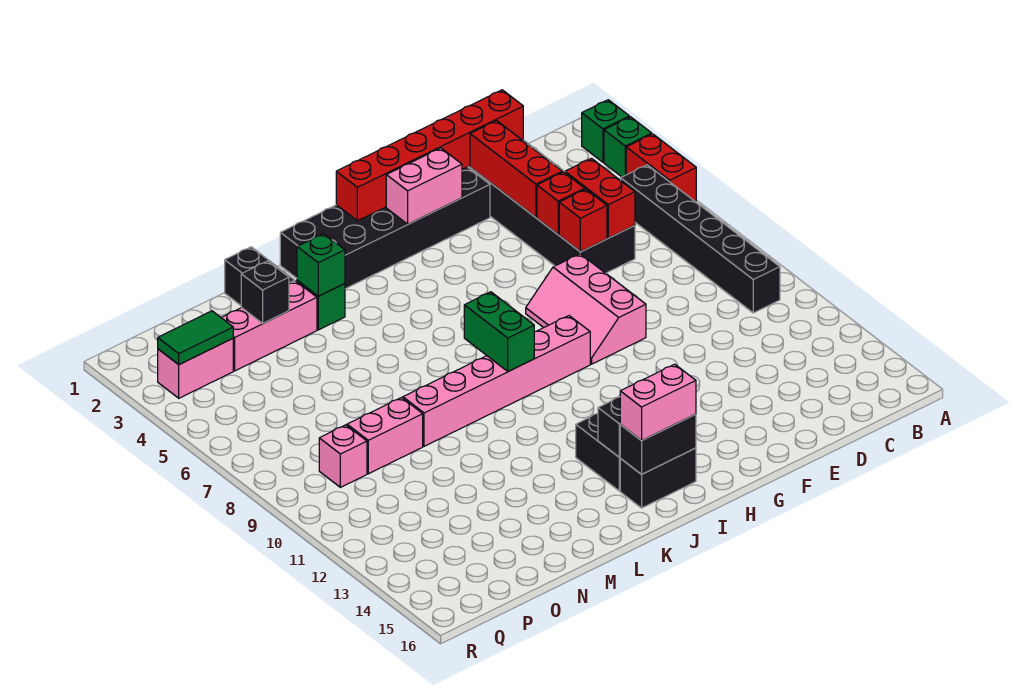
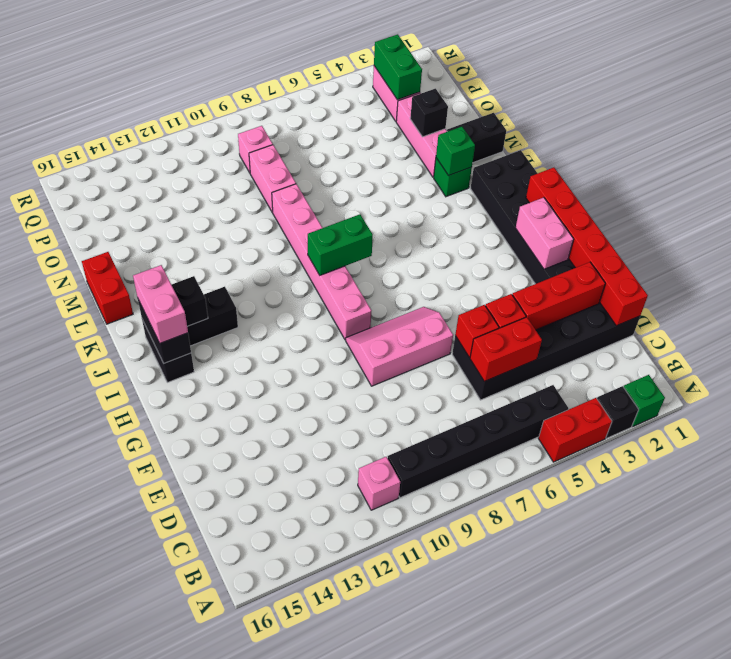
green brick A3 level 1 -> black brick A3 level 1
none -> pink brick B11 level 1
none -> red brick L16:M16 level 1
green tile P3:Q3 level 2 -> green brick P3:Q3 level 2

